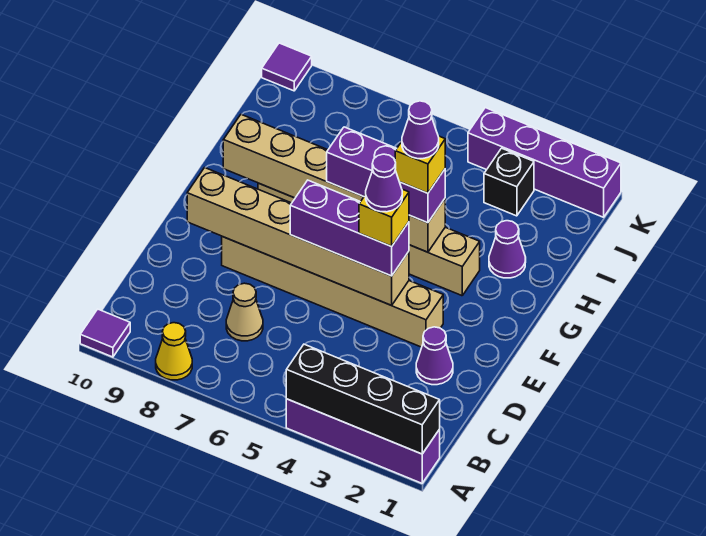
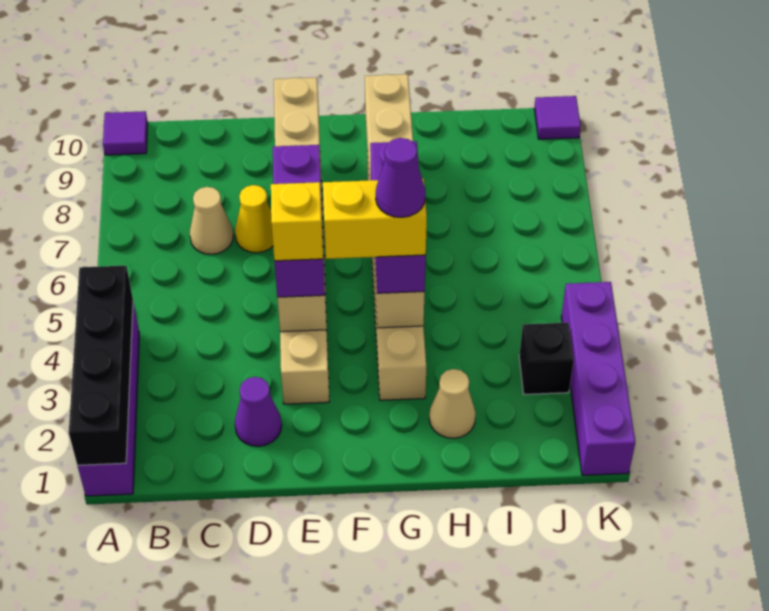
yellow cone A8 level 1 -> yellow cone D7 level 1
purple cone E4 level 5 -> none
yellow brick G4 level 4 -> yellow brick F4:G4 level 4
purple cone H2 level 1 -> tan cone H2 level 1

